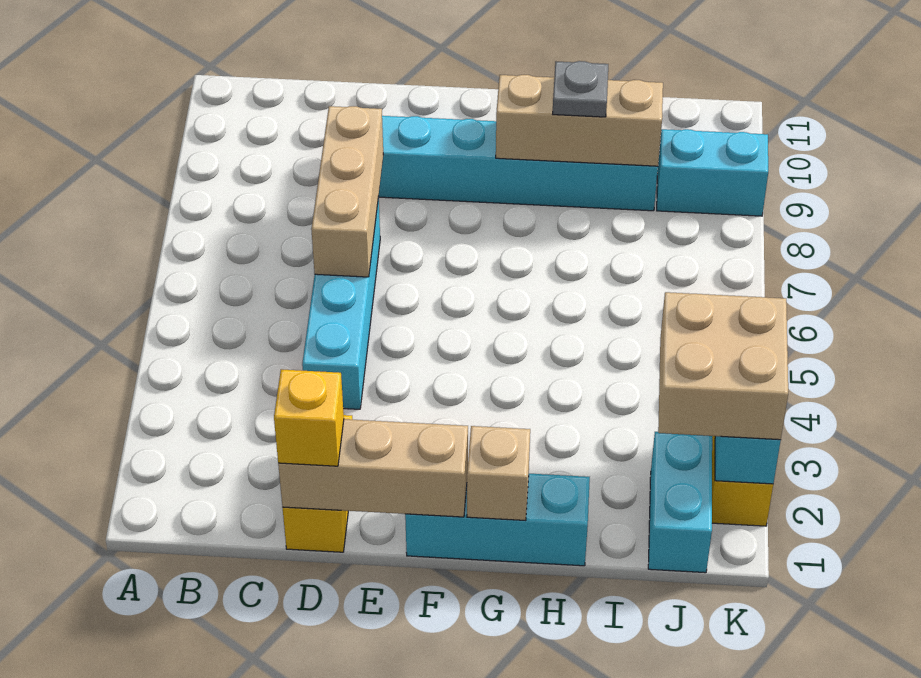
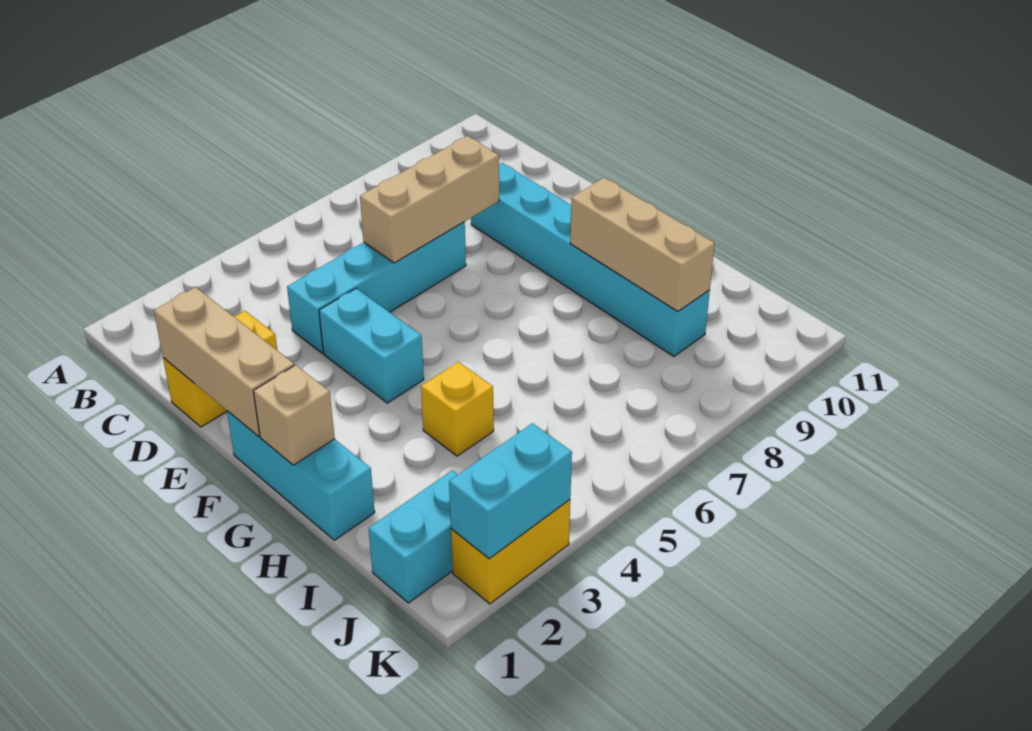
yellow brick D1 level 3 -> yellow brick H4 level 1
grey plate H9 level 3 -> none
tan brick J2:K3 level 3 -> none
cyan brick J9:K9 level 1 -> cyan brick E4:F4 level 1

